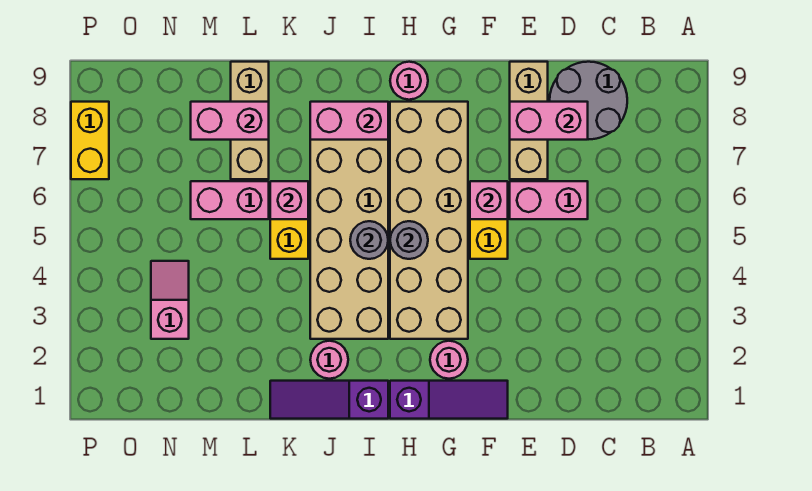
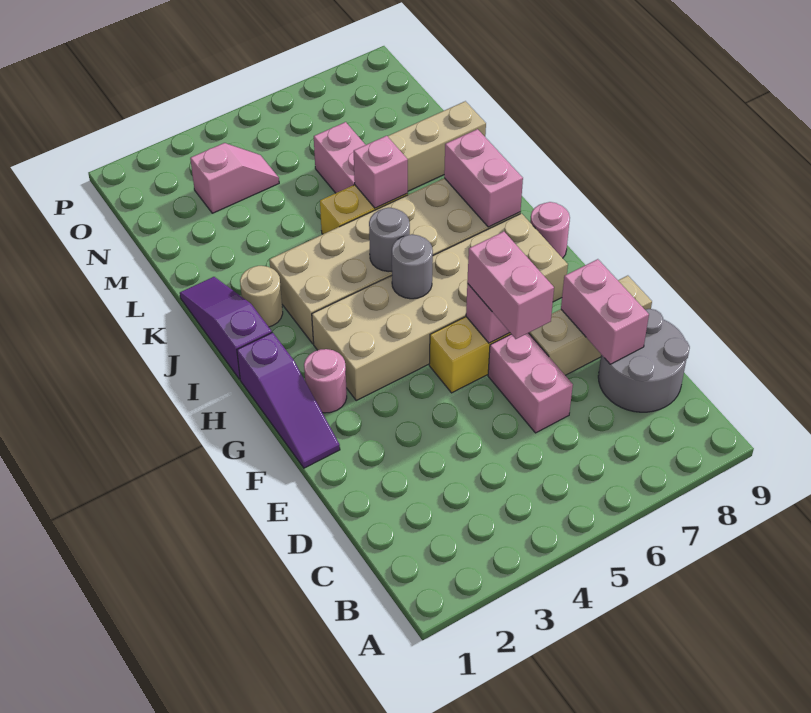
pink round brick J2 level 1 -> tan round brick J2 level 1
pink brick L8:M8 level 2 -> pink brick E6:F6 level 3
yellow brick P7:P8 level 1 -> none

